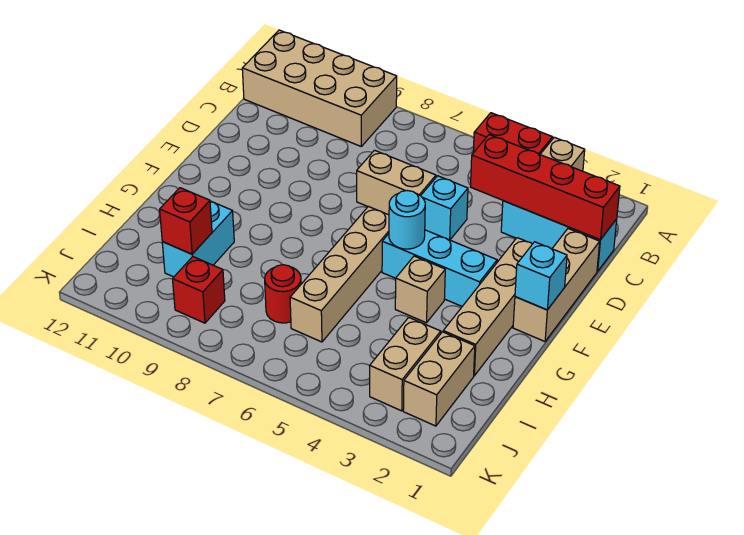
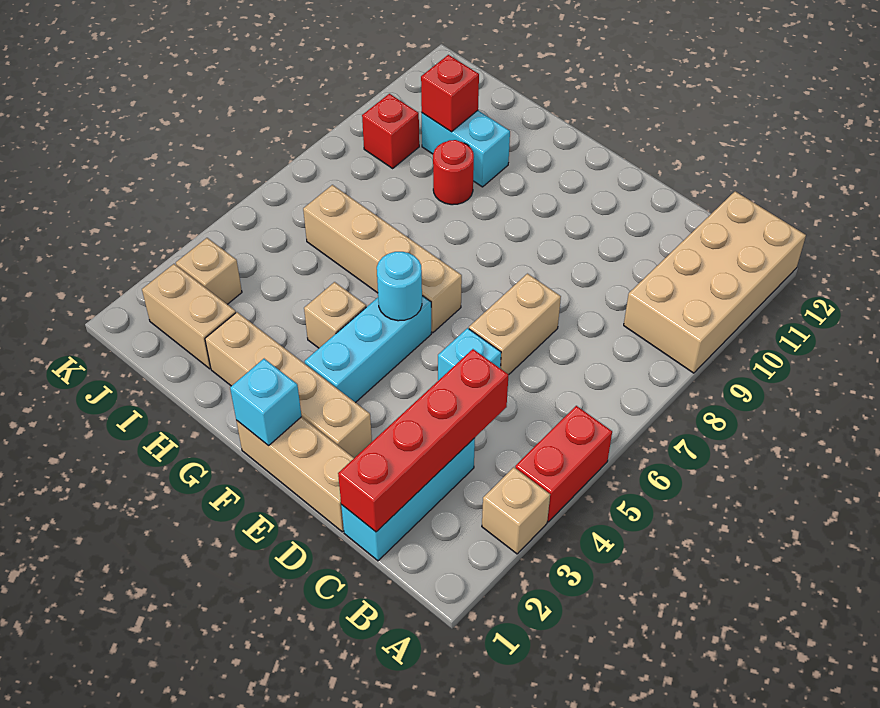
tan brick I3:J3 level 1 -> tan brick J3 level 1
red round brick I7 level 1 -> red round brick H9 level 1

